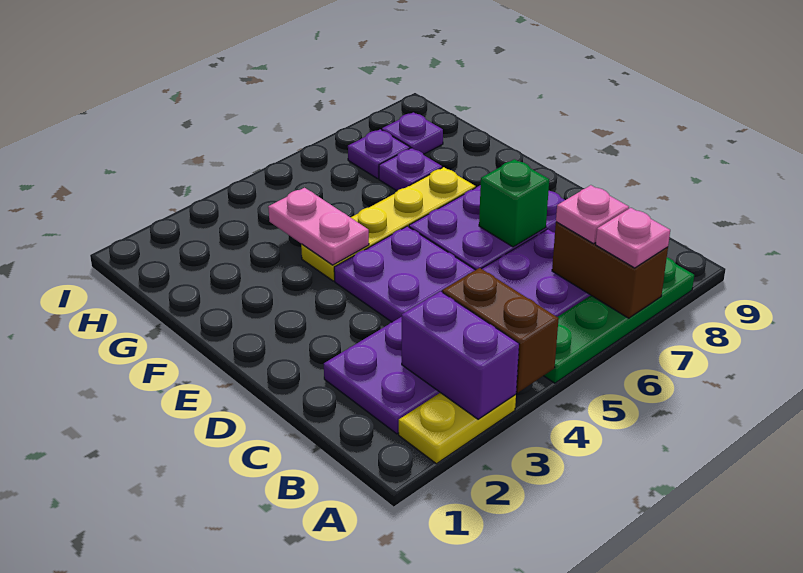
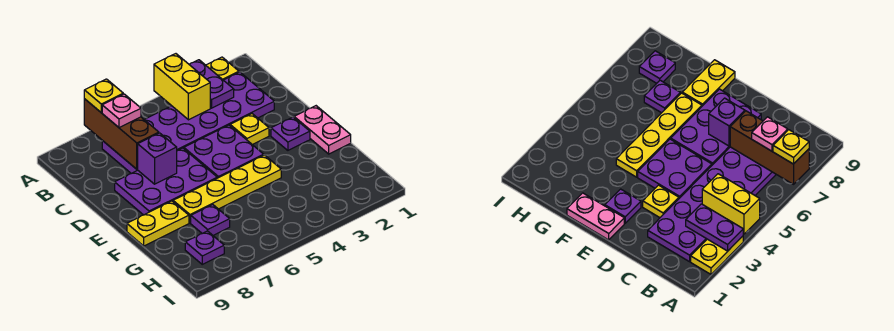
purple brick A3:B3 level 2 -> purple plate A3:B3 level 2
brown brick A4:B4 level 2 -> yellow brick A4:B4 level 2
green plate A5:A8 level 1 -> none
brown brick A7:B7 level 2 -> brown brick A7:C7 level 2
pink plate A7 level 3 -> yellow plate A7 level 3
none -> yellow plate D3 level 1
green brick D7 level 2 -> purple brick D7 level 2
pink plate F4:G4 level 2 -> pink plate E1:F1 level 1
none -> yellow plate F8:F9 level 1
purple plate H7 level 1 -> purple plate E2 level 1

